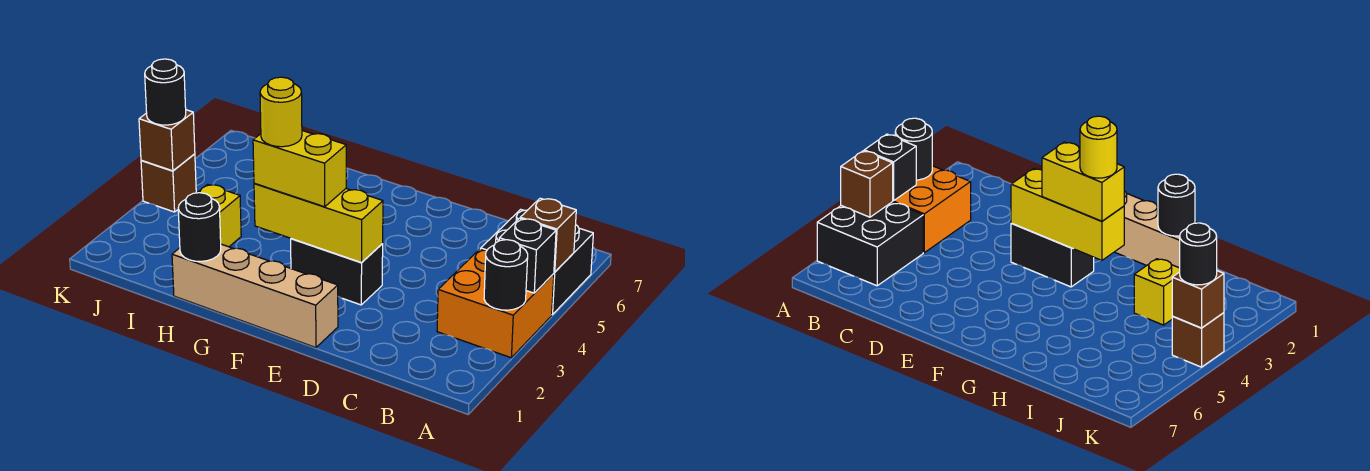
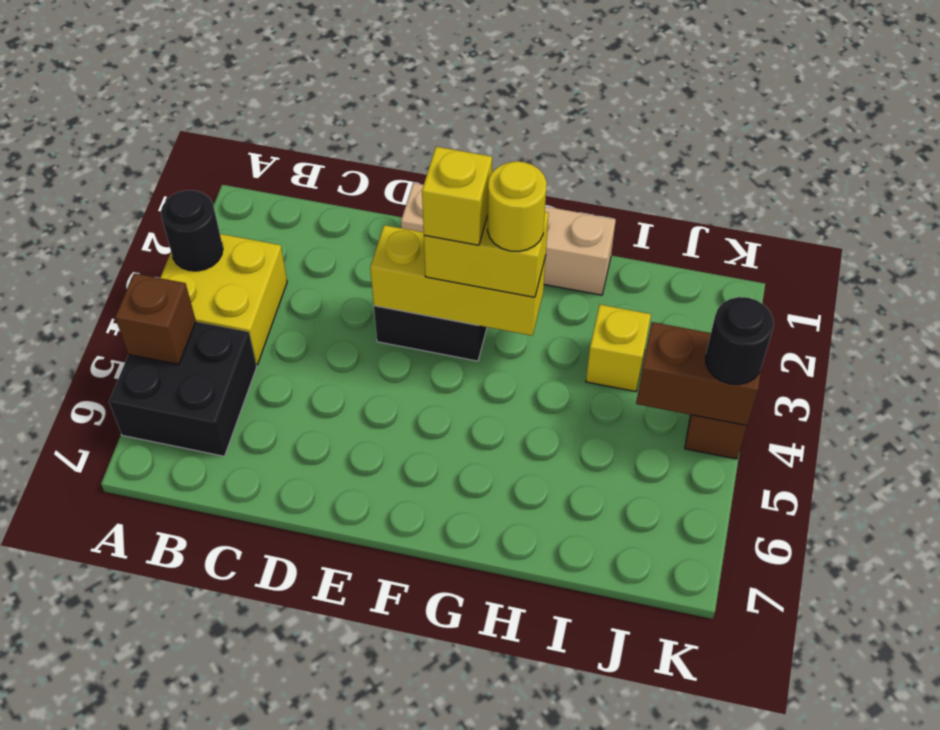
orange brick A3:B4 level 1 -> yellow brick A3:B4 level 1
black brick A4 level 2 -> none
none -> yellow brick F3 level 4
black round brick H1 level 2 -> none
brown brick K4 level 2 -> brown brick J4:K4 level 2

